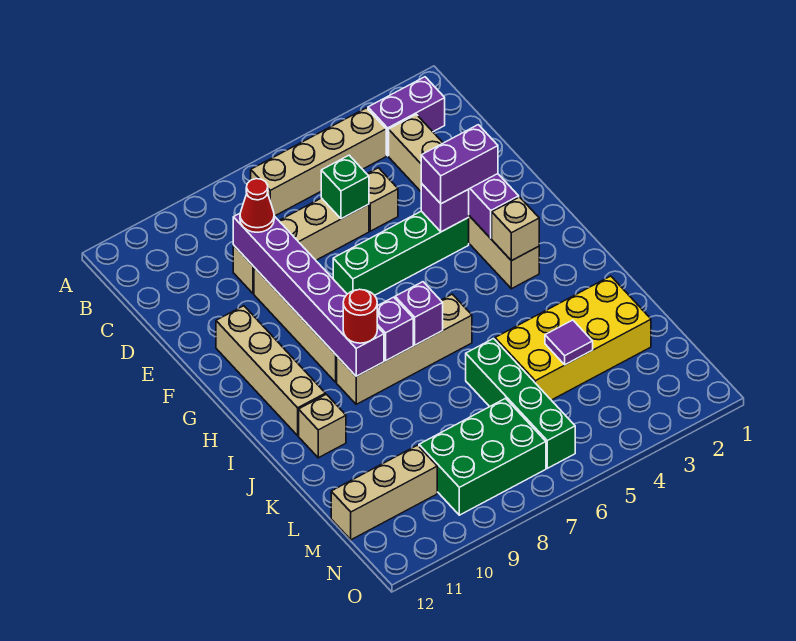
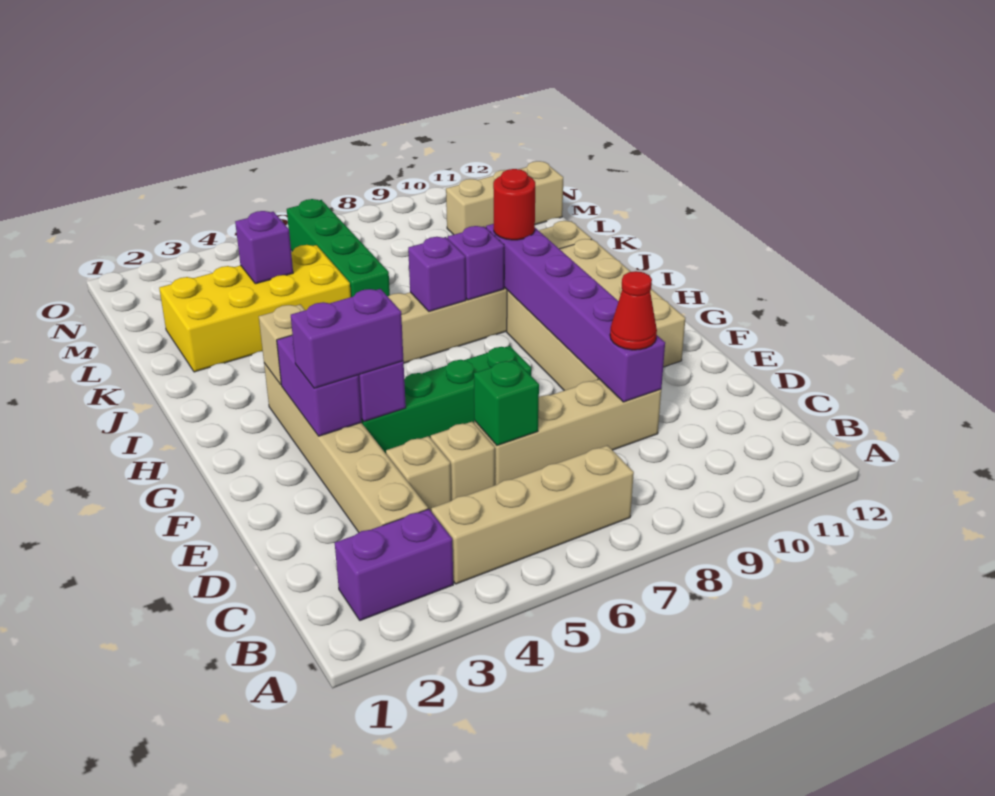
none -> tan brick D4 level 1
purple tile L4 level 2 -> purple brick L4 level 2
green brick M7:N9 level 1 -> none

